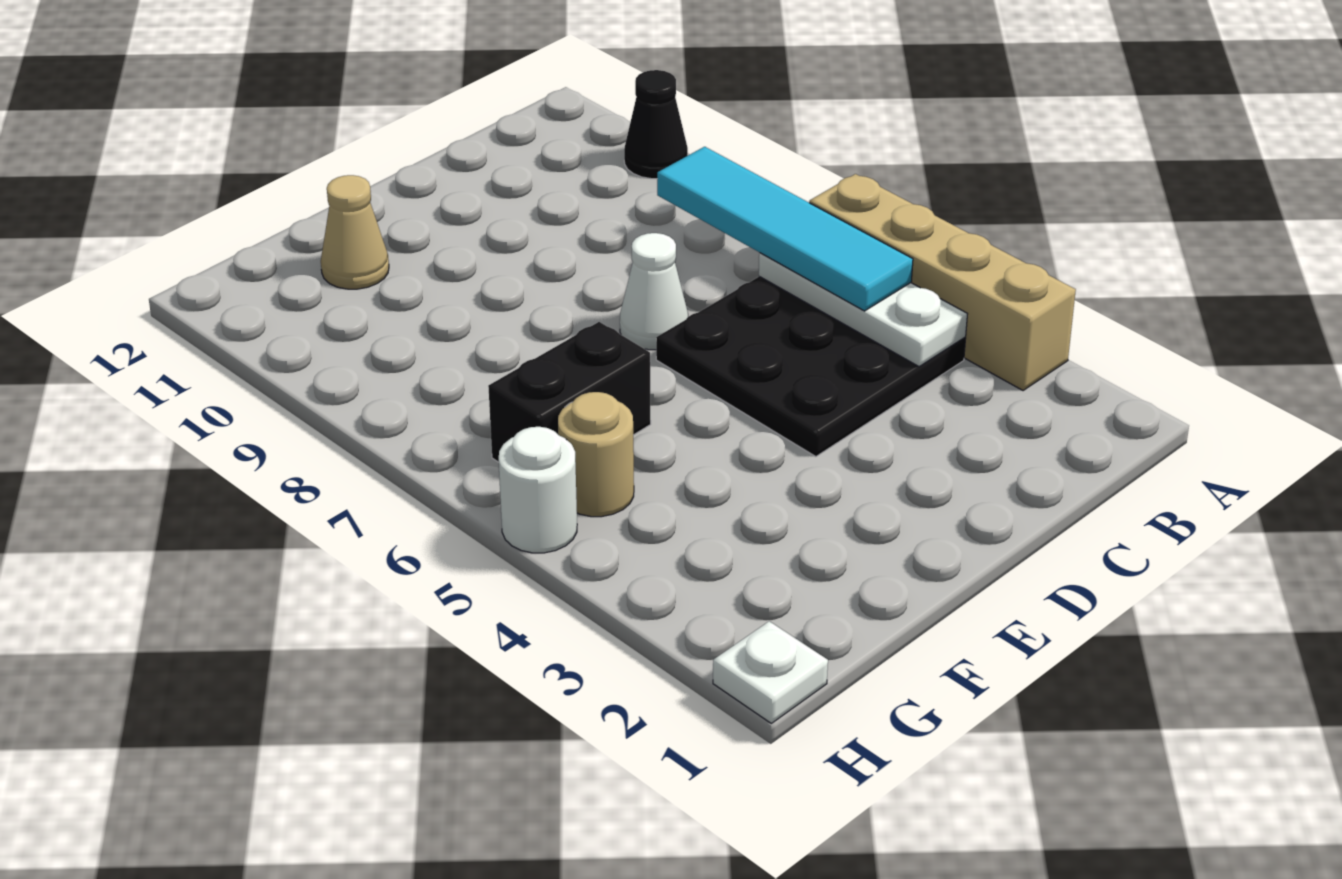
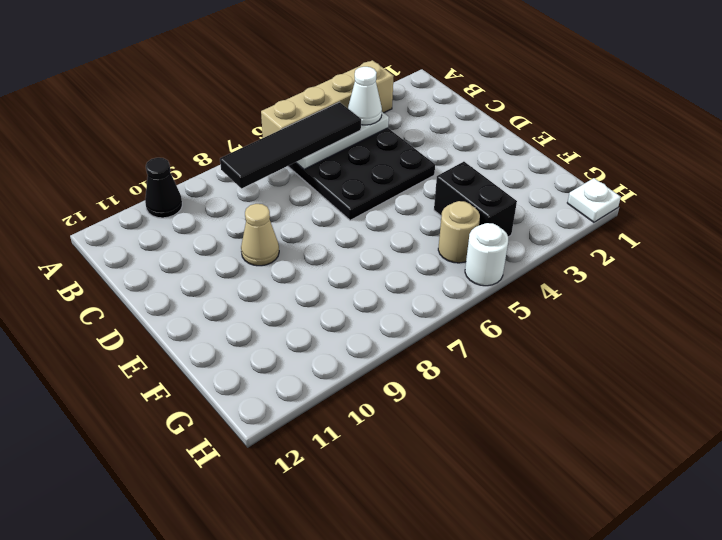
cyan tile B5:B8 level 3 -> black tile B5:B8 level 3
white cone D7 level 1 -> white cone B4 level 3
black brick F6:G6 level 1 -> black brick F4:G4 level 1
tan cone F11 level 1 -> tan cone D9 level 1

